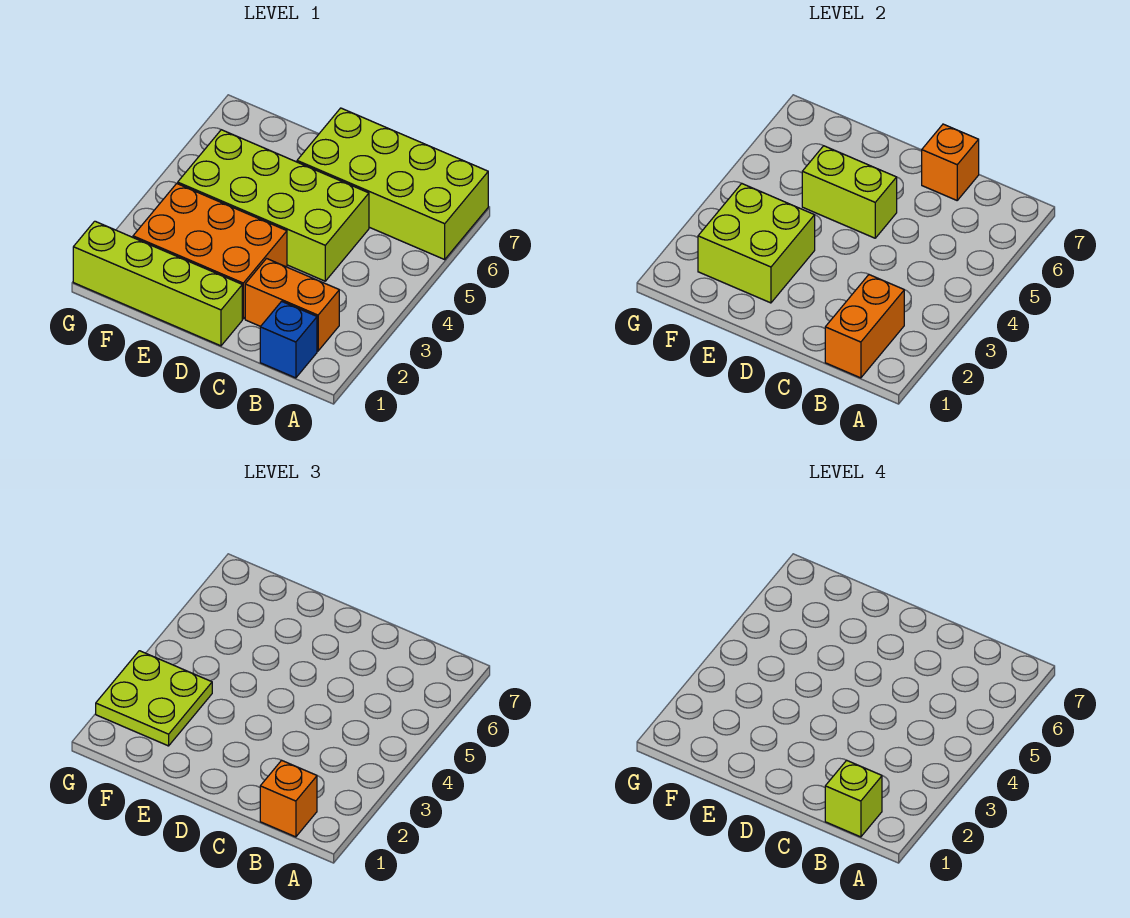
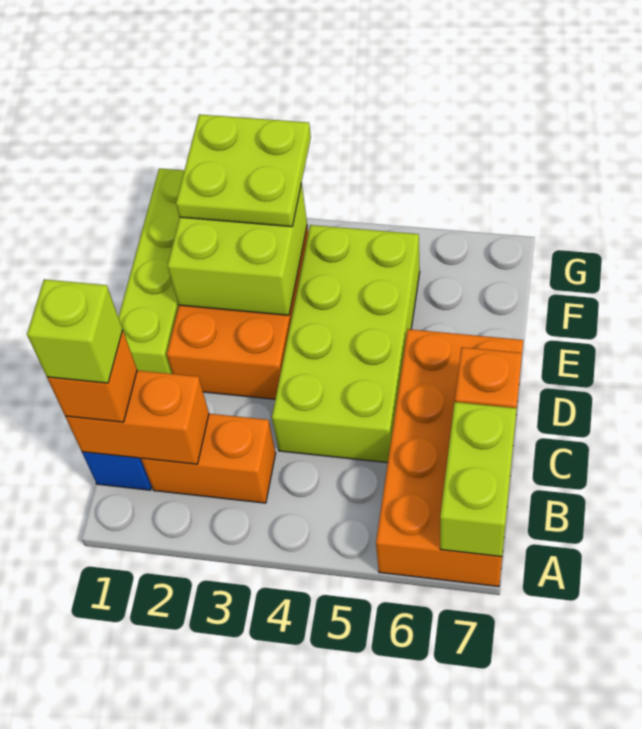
lime brick A6:D7 level 1 -> orange brick A6:D7 level 1
orange brick B2:C2 level 1 -> orange brick B2:B3 level 1
lime brick D5:E5 level 2 -> lime brick A7:B7 level 2

